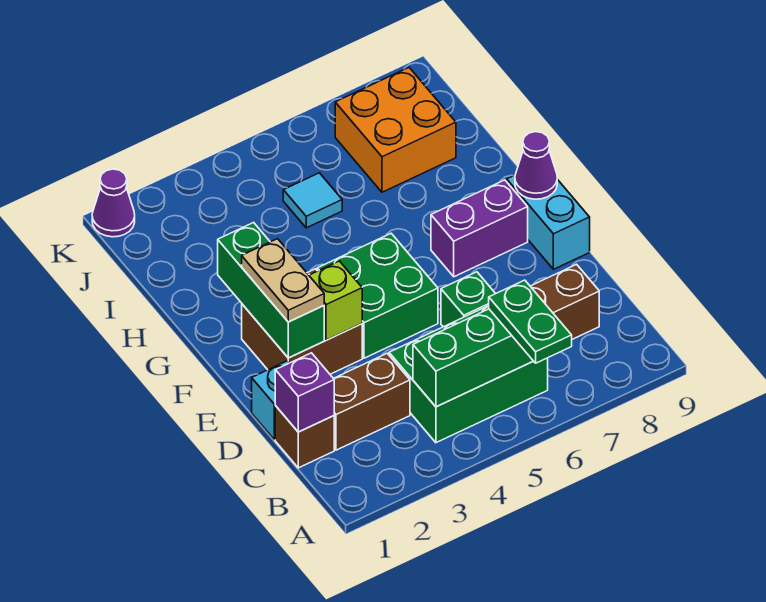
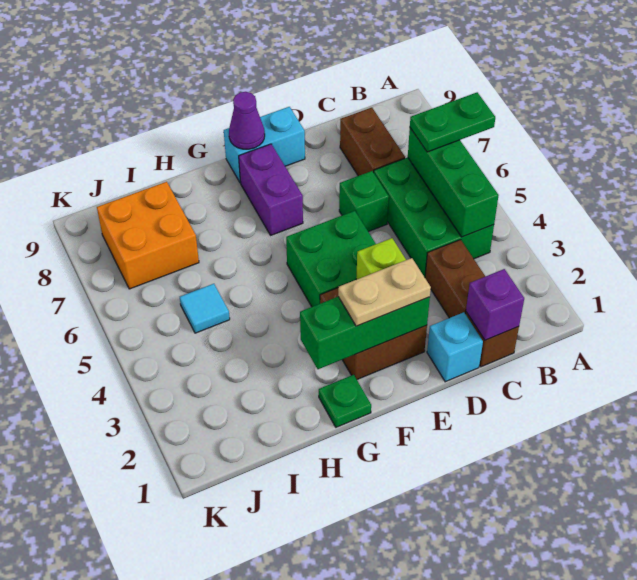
none -> green plate G1 level 1
purple cone K1 level 1 -> none

